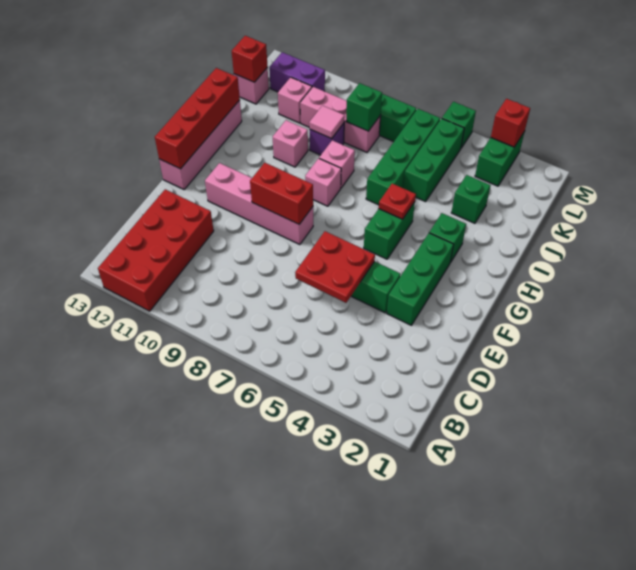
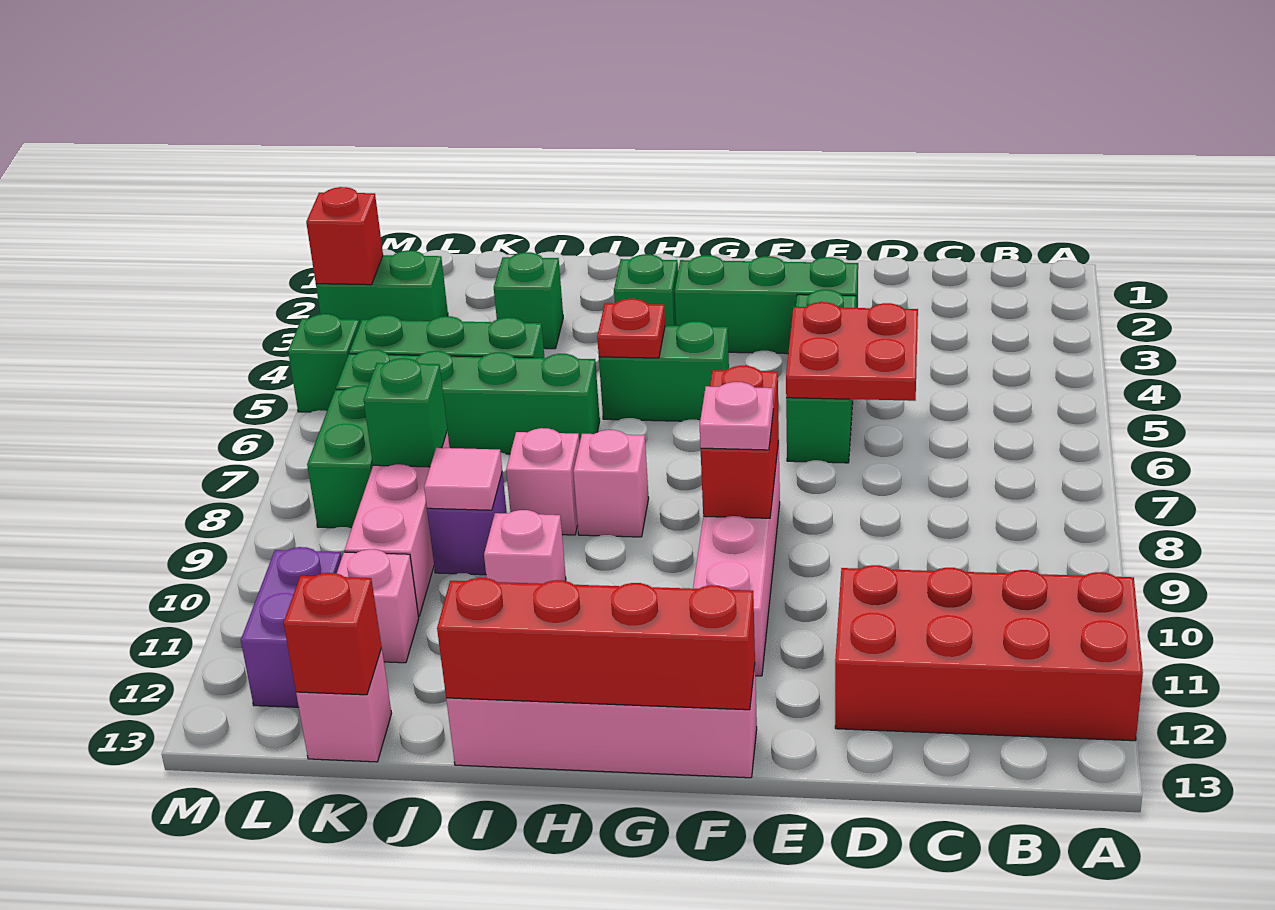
none -> pink plate F9 level 3

